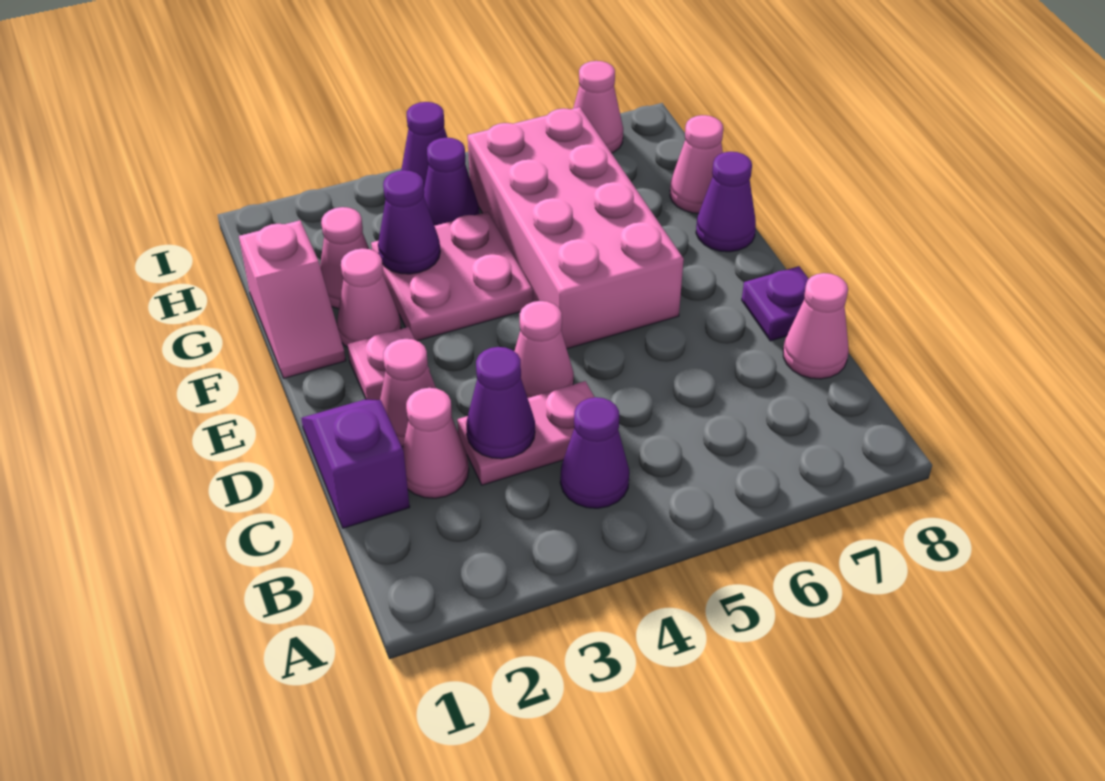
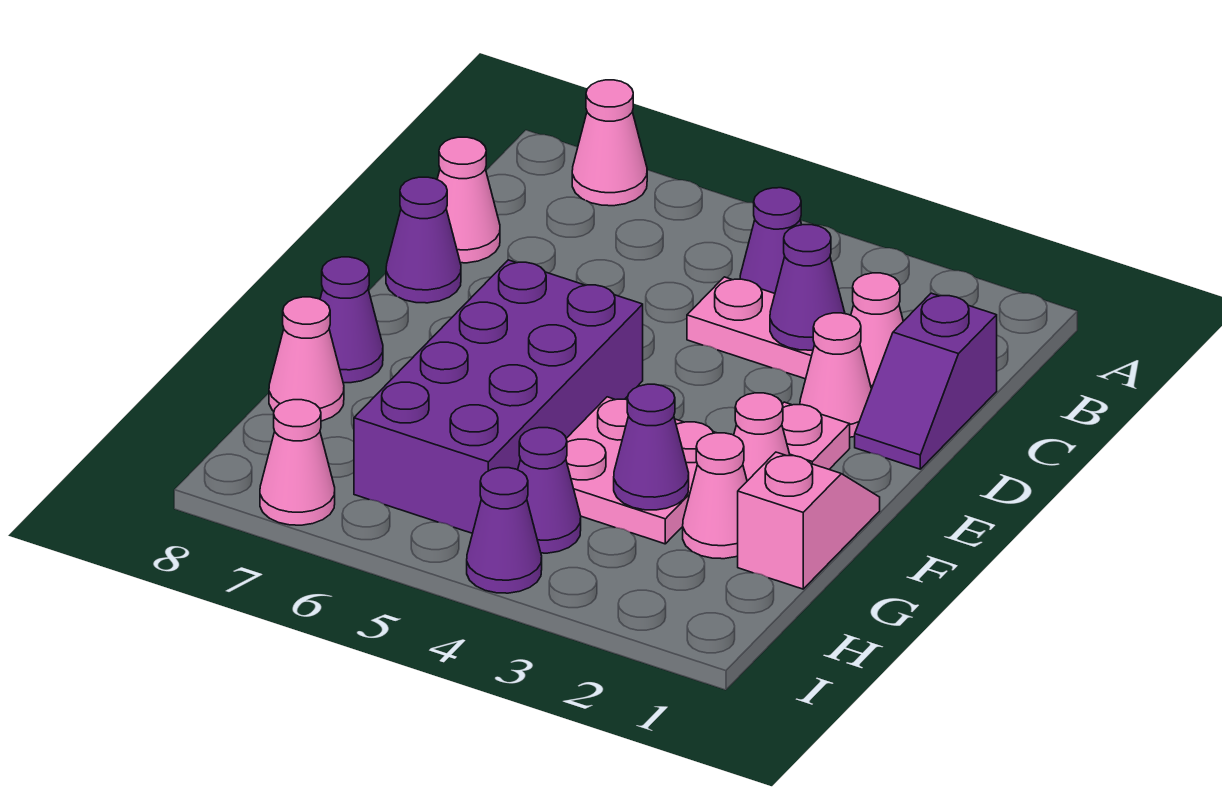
pink cone D4 level 1 -> pink cone A7 level 1
purple plate D8 level 1 -> purple cone D8 level 1
pink brick E5:H6 level 1 -> purple brick E5:H6 level 1

